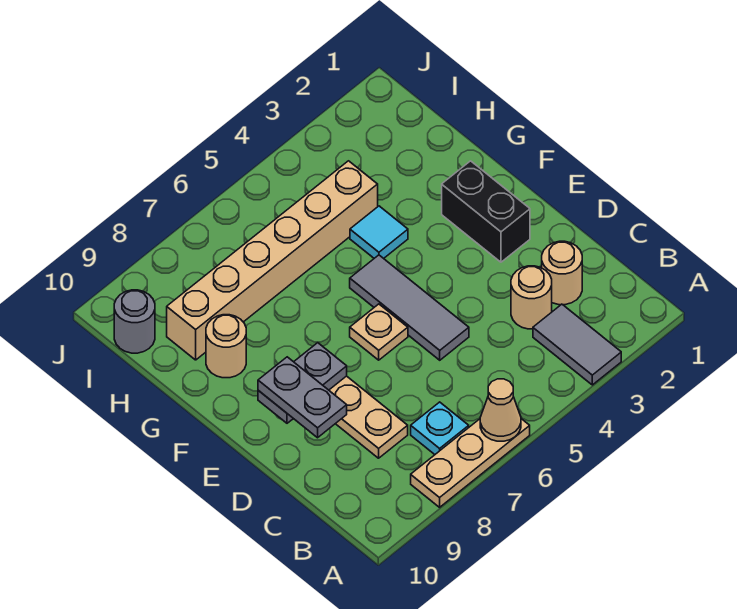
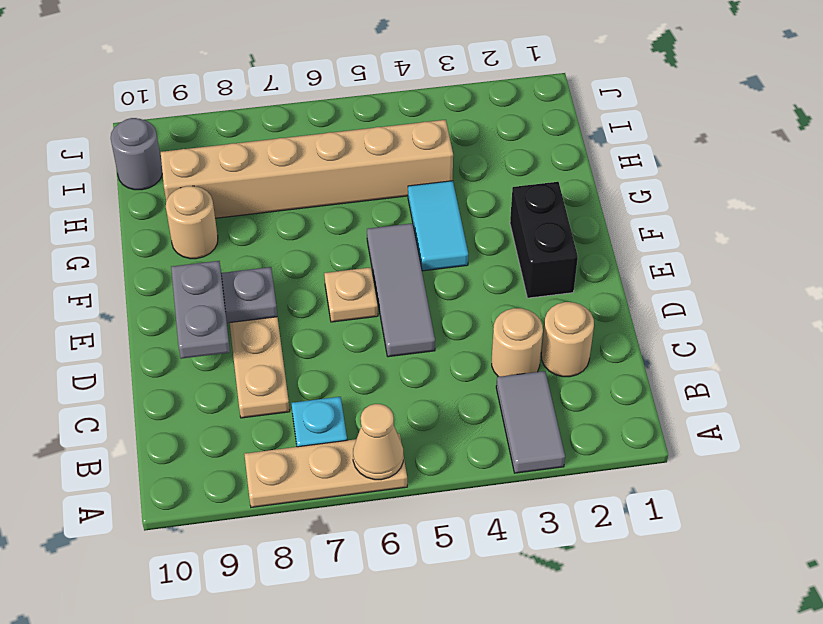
cyan tile G4 level 1 -> cyan tile F4:G4 level 1

